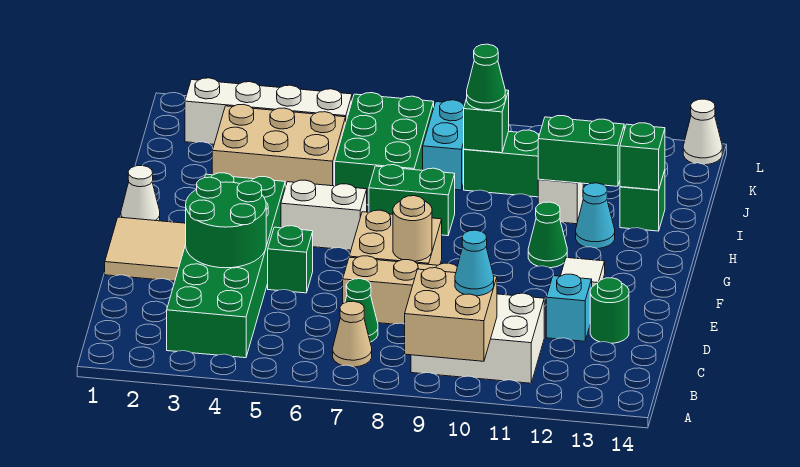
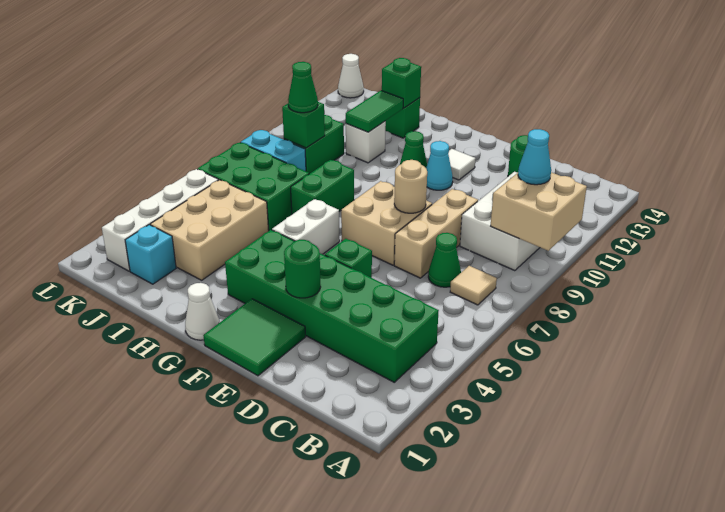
tan cone B7 level 1 -> tan tile B7 level 1
green round brick D3:E4 level 2 -> green round brick E3 level 2
cyan brick D12 level 1 -> cyan brick J2 level 1
tan tile E1:F2 level 1 -> green tile E1:F2 level 1
cyan cone H12 level 1 -> cyan cone F11 level 1
green brick I11:I12 level 2 -> green tile I11:I12 level 2

